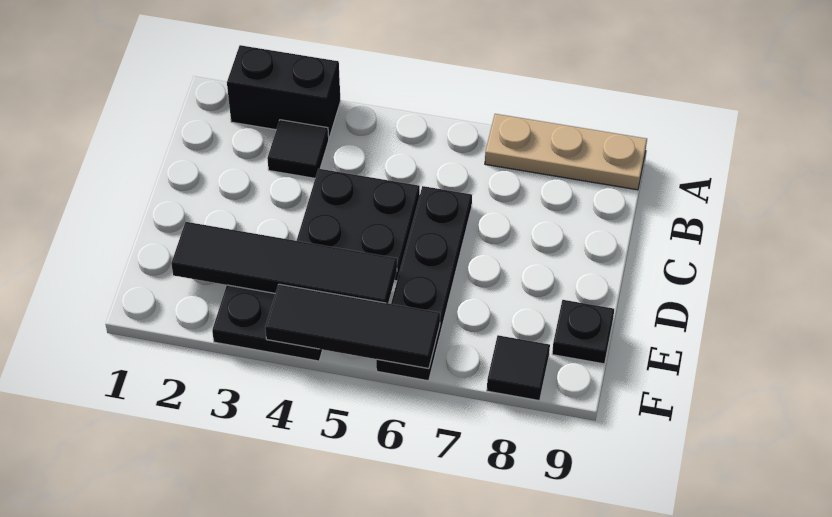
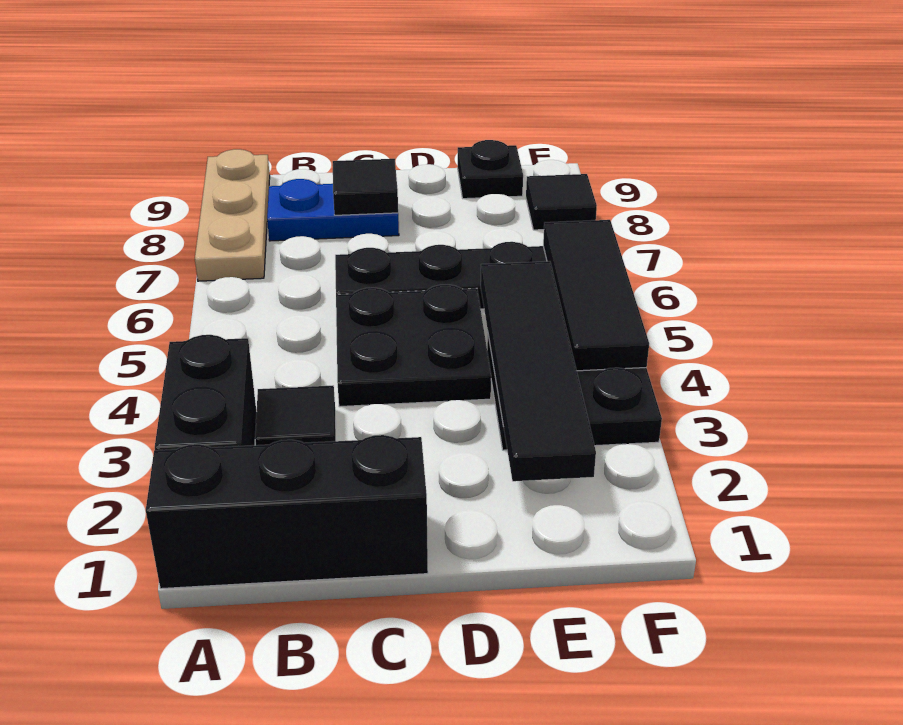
none -> black brick A1:C1 level 1
none -> blue plate B8:C8 level 1
none -> black tile C8 level 2

